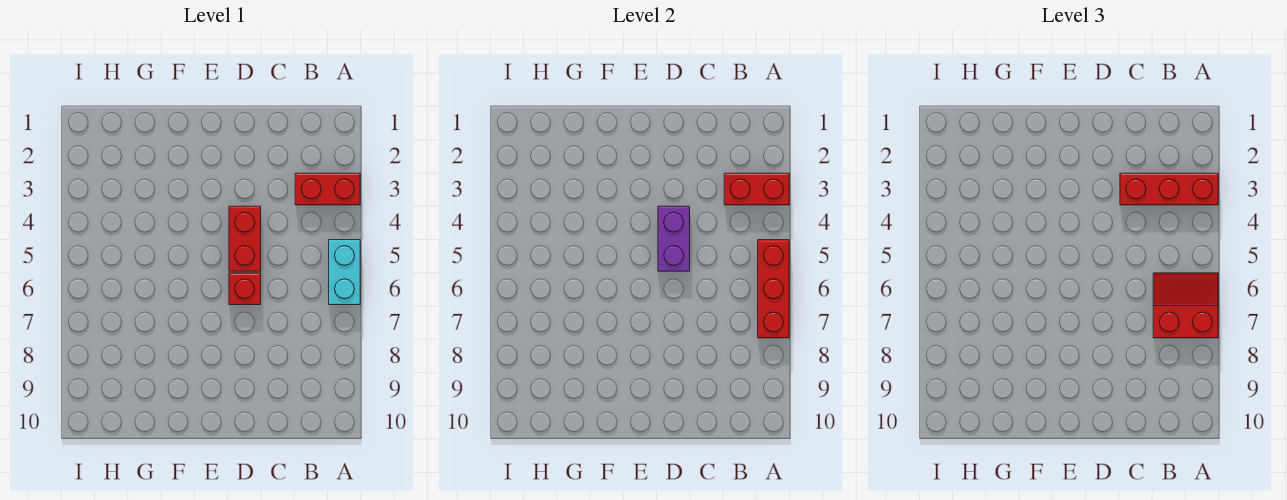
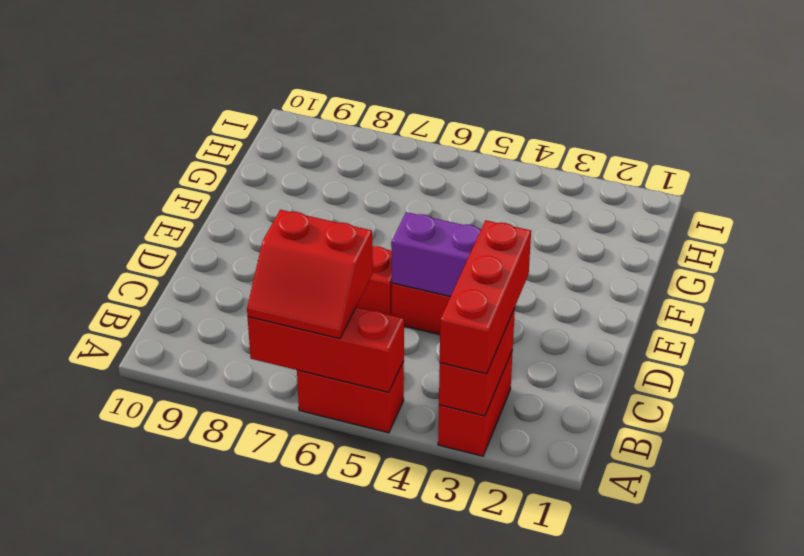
cyan brick A5:A6 level 1 -> red brick A5:A6 level 1
red slope A6:B7 level 3 top 7 -> red slope A6:B7 level 3 top B

